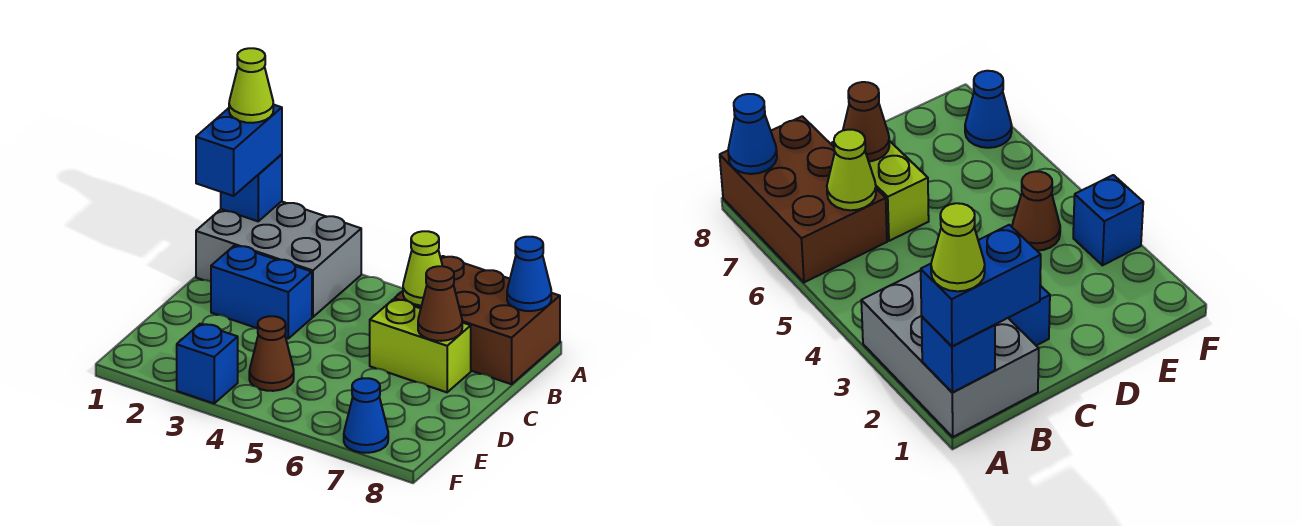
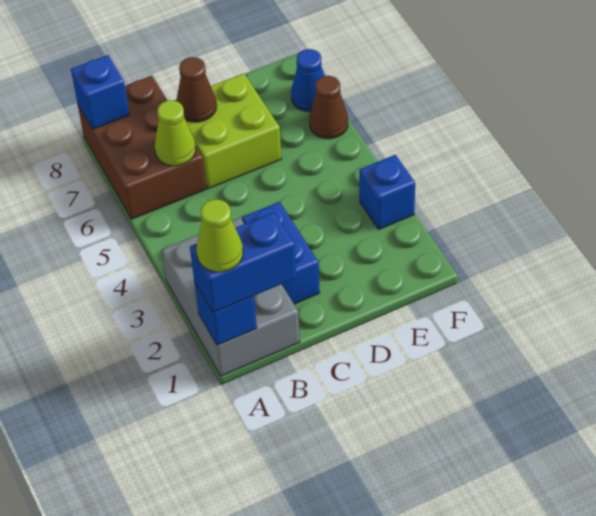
blue cone A8 level 2 -> blue brick A8 level 2
lime brick C6:C7 level 1 -> lime brick C6:D7 level 1
brown cone E4 level 1 -> brown cone F6 level 1

